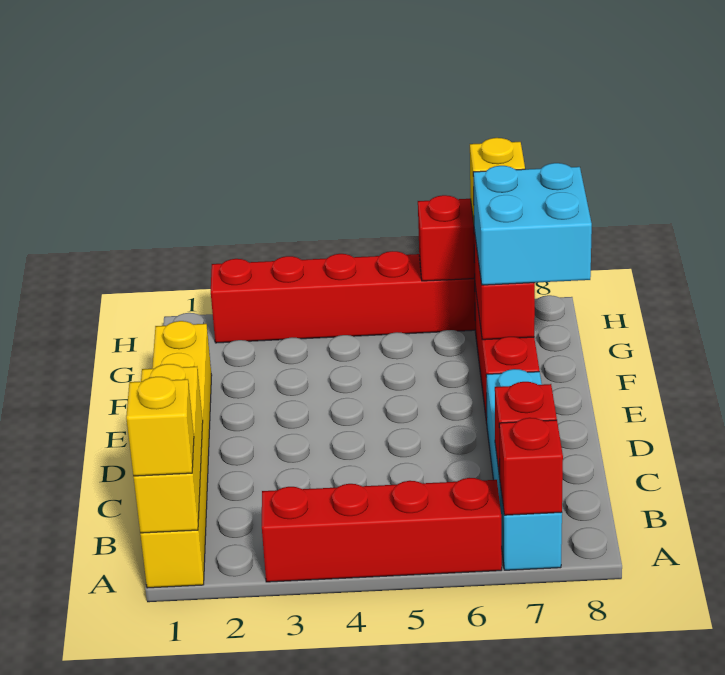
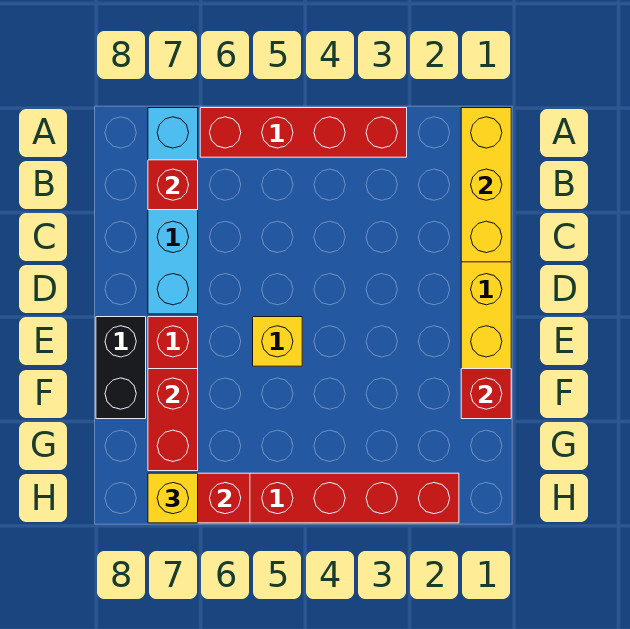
yellow brick A1 level 3 -> yellow brick E5 level 1
red brick A7 level 2 -> red brick F1 level 2
none -> black brick E8:F8 level 1
cyan brick F7:G8 level 3 -> none

